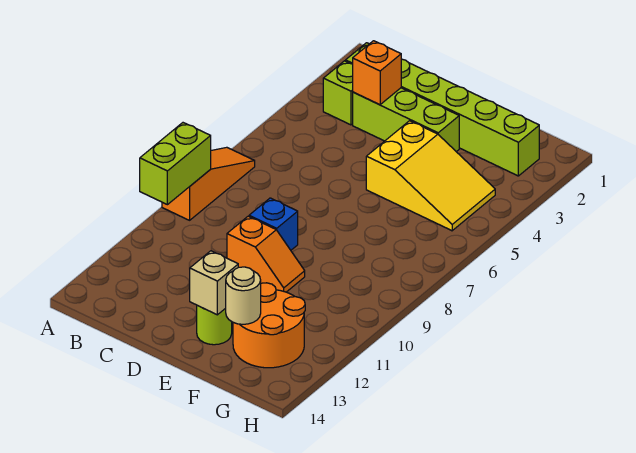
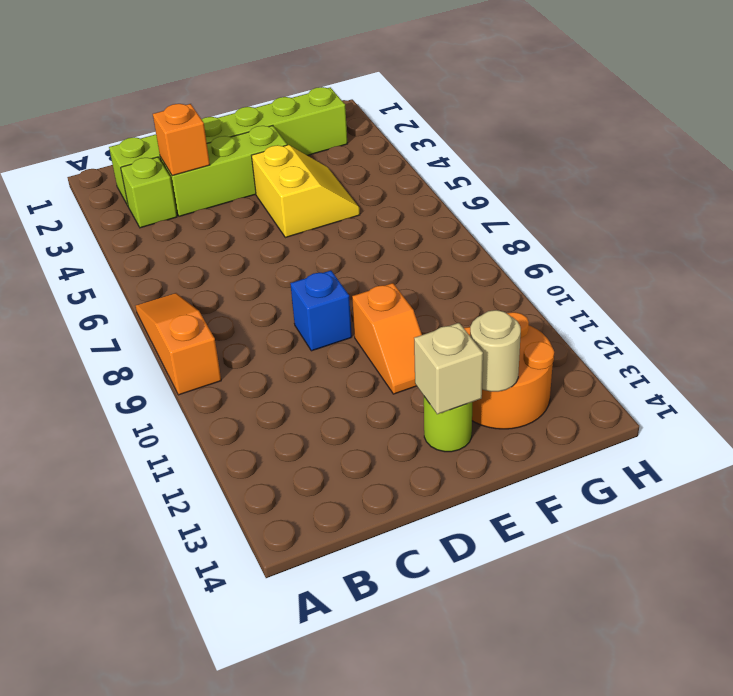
lime brick A9:A10 level 2 -> none
orange slope D10:E10 level 1 top D -> orange slope E10:E11 level 1 top 10
yellow slope E4:G5 level 1 top E -> yellow slope E4:F5 level 1 top E

